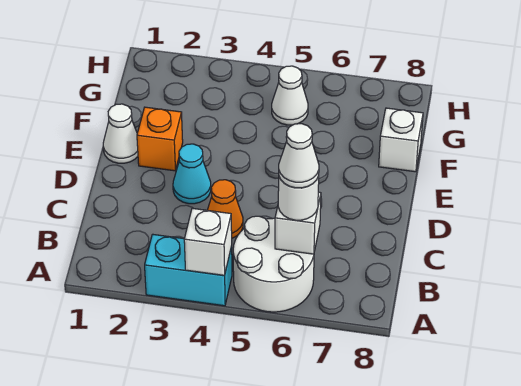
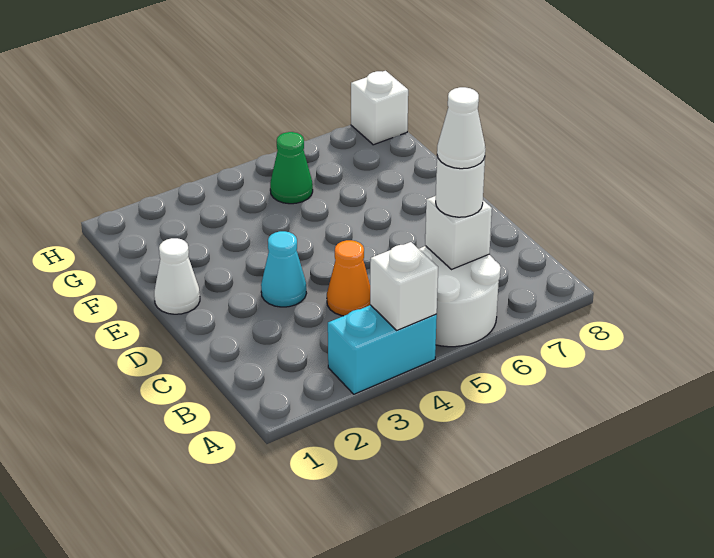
orange brick E2 level 1 -> none
white brick F8 level 1 -> white brick H8 level 1
white cone G5 level 1 -> green cone G5 level 1

